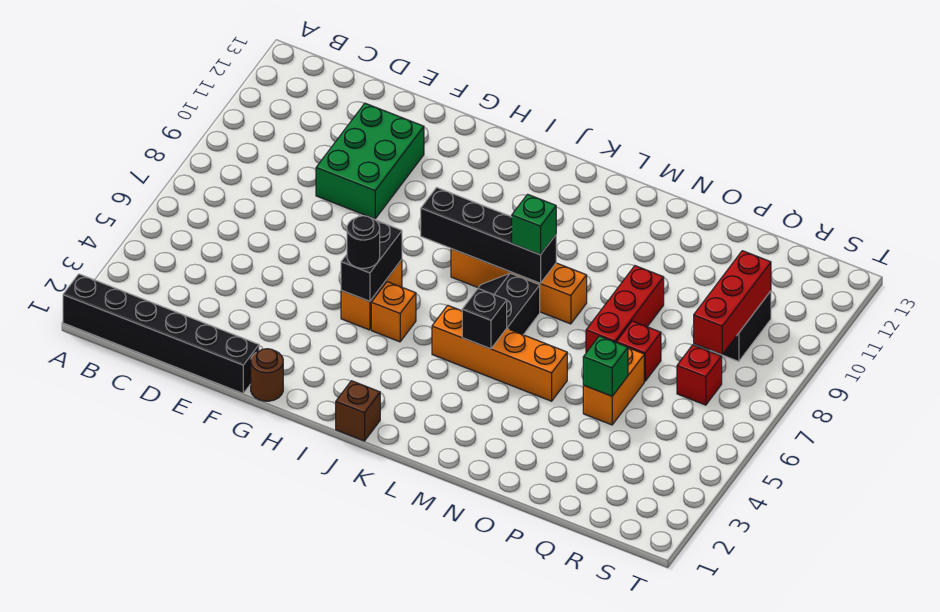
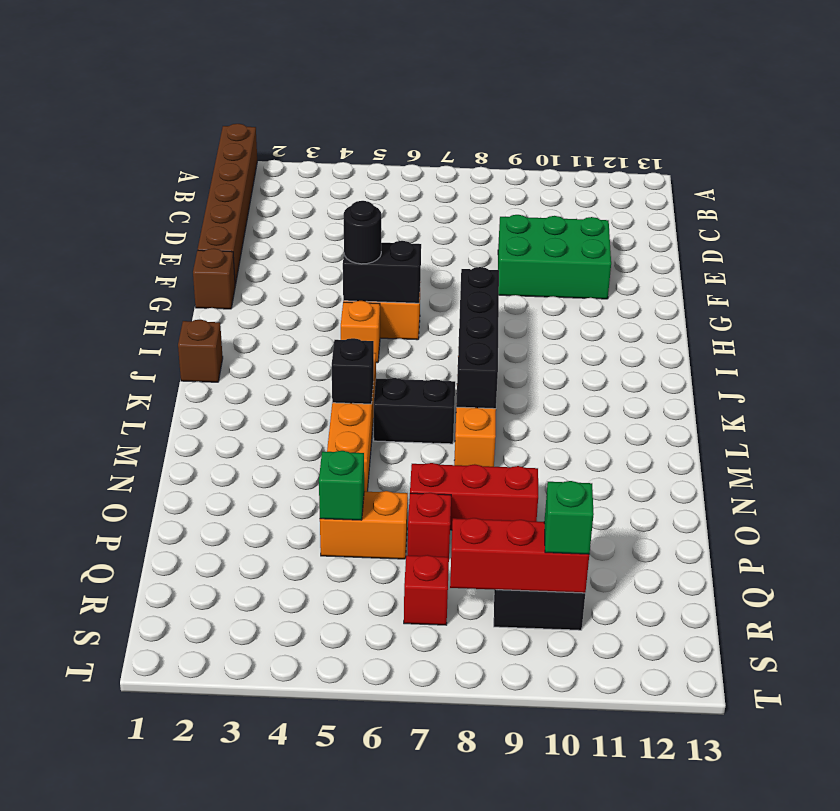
black brick A1:F1 level 1 -> brown brick A1:F1 level 1
brown round brick G1 level 1 -> brown brick G1 level 1
green brick L8 level 3 -> green brick R10 level 3

